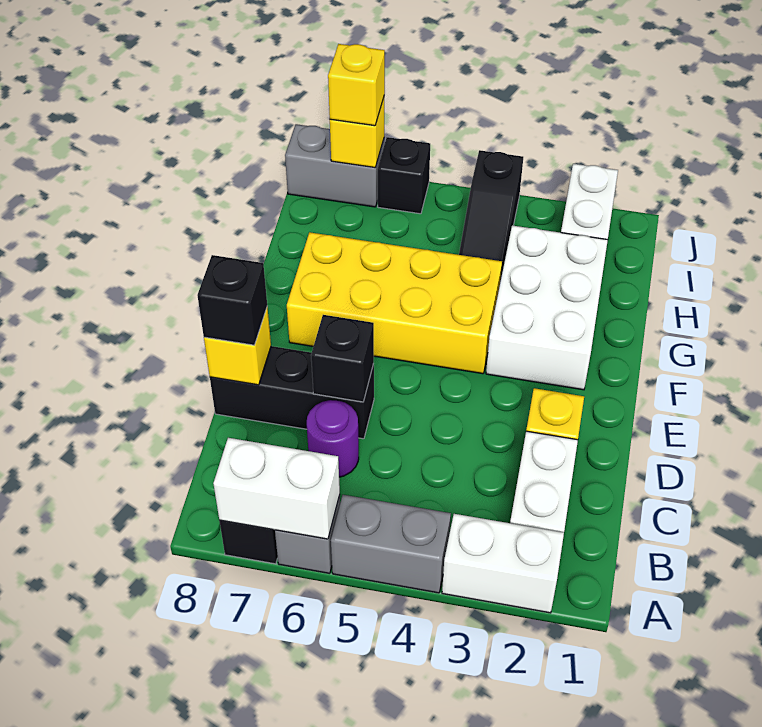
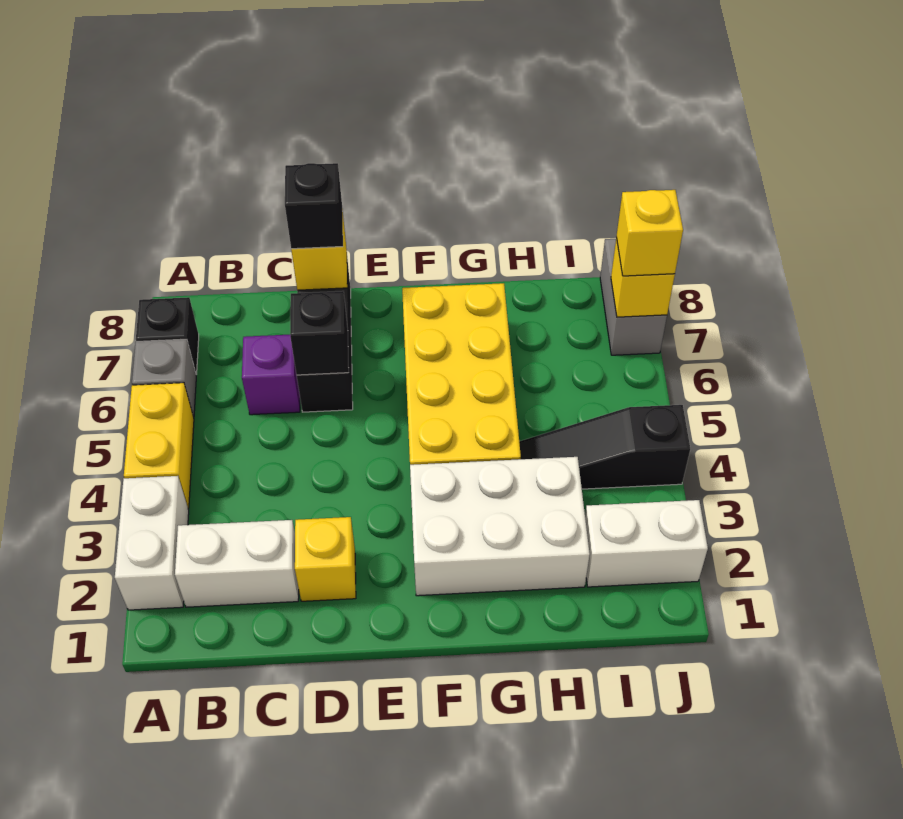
grey brick A4:A5 level 1 -> yellow brick A4:A5 level 1
white brick A6:A7 level 2 -> none
purple round brick C6 level 1 -> purple brick C6 level 1
black brick J6 level 1 -> none

